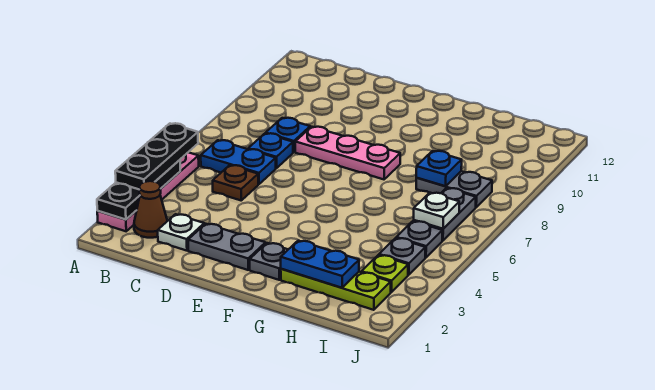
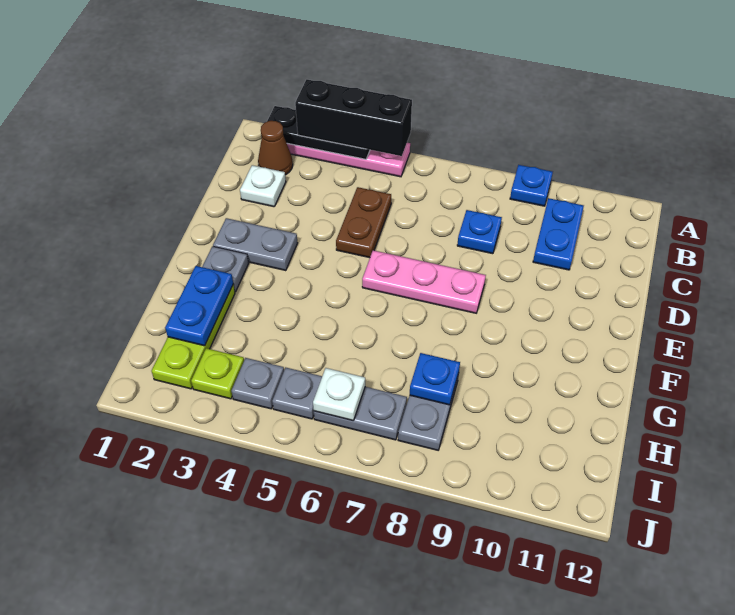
black plate A3:A5 level 3 -> black brick A3:A5 level 3
blue plate B6:C6 level 1 -> blue plate B10:C10 level 1
brown plate C5 level 1 -> brown plate C5:D5 level 1
blue plate C7 level 1 -> blue plate A9 level 1
grey plate D2:E2 level 1 -> grey plate E2:E3 level 1
pink plate D8:F8 level 1 -> pink plate E6:E8 level 1

